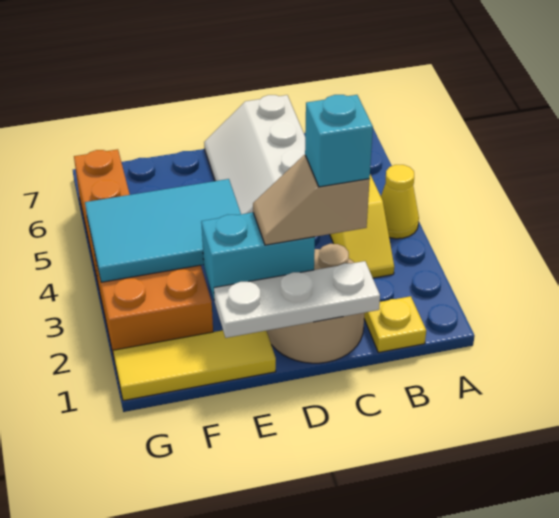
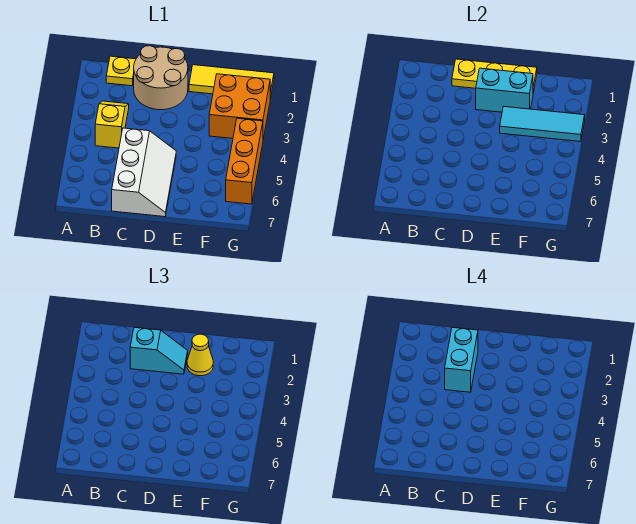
yellow cone A4 level 1 -> yellow cone E2 level 3
white plate C1:E1 level 2 -> yellow plate C1:E1 level 2
tan slope C2:D2 level 3 top C -> cyan slope C2:D2 level 3 top C
cyan brick C2 level 4 -> cyan brick C2:C3 level 4
cyan tile E3:G4 level 2 -> cyan tile E3:G3 level 2

